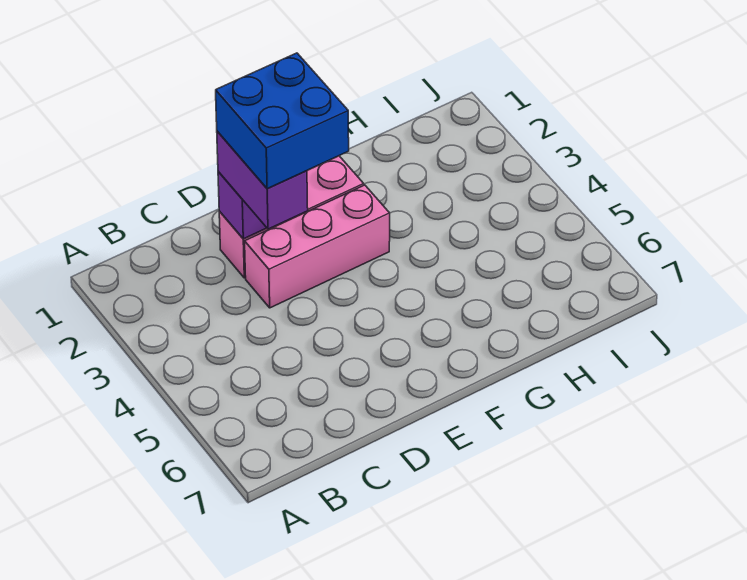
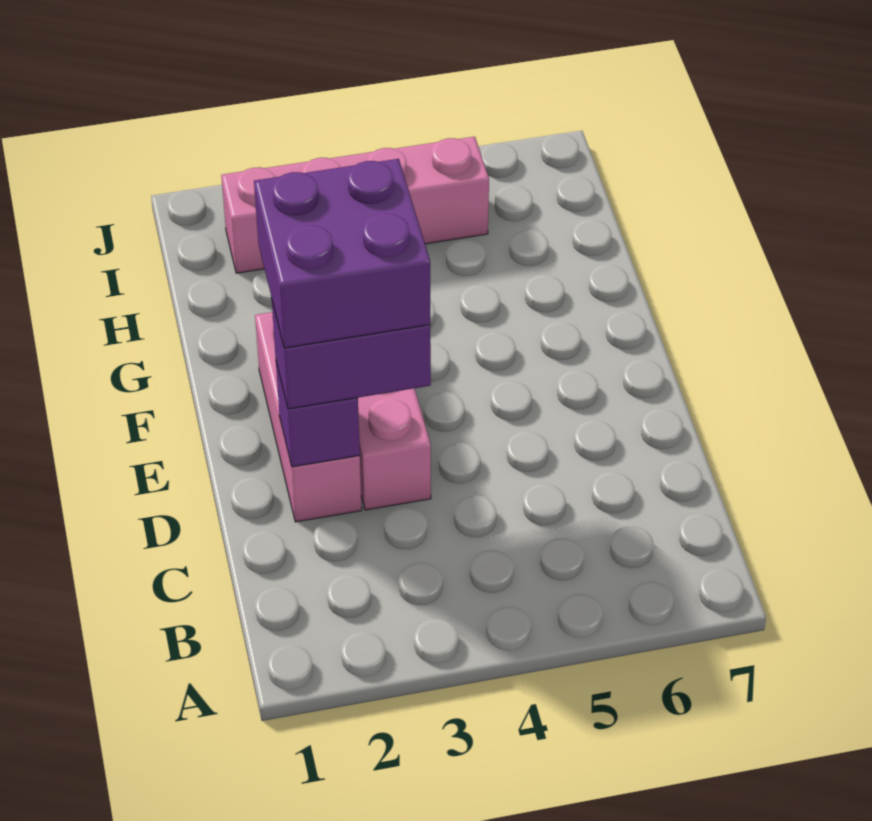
blue brick D2:E3 level 4 -> purple brick D2:E3 level 4
none -> pink brick I2:I5 level 1

